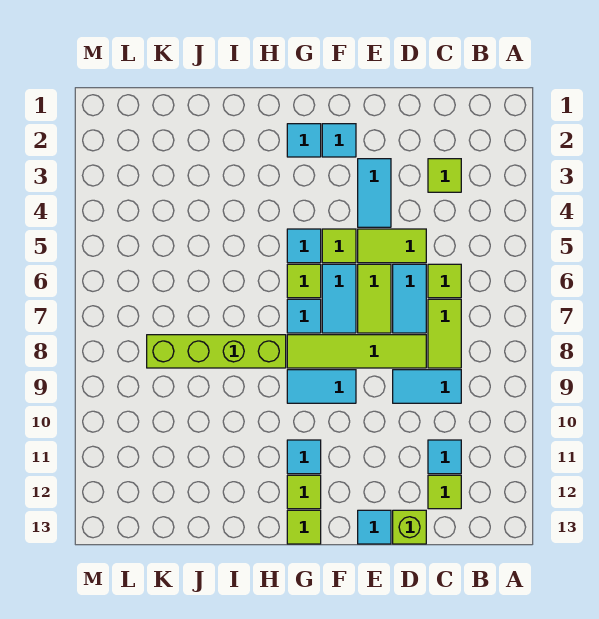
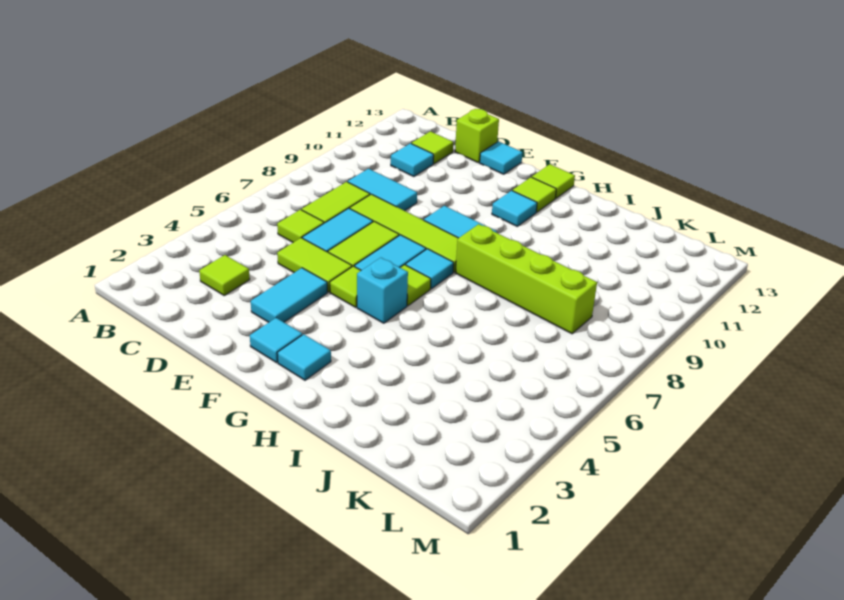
cyan tile G5 level 1 -> cyan brick G5 level 1

